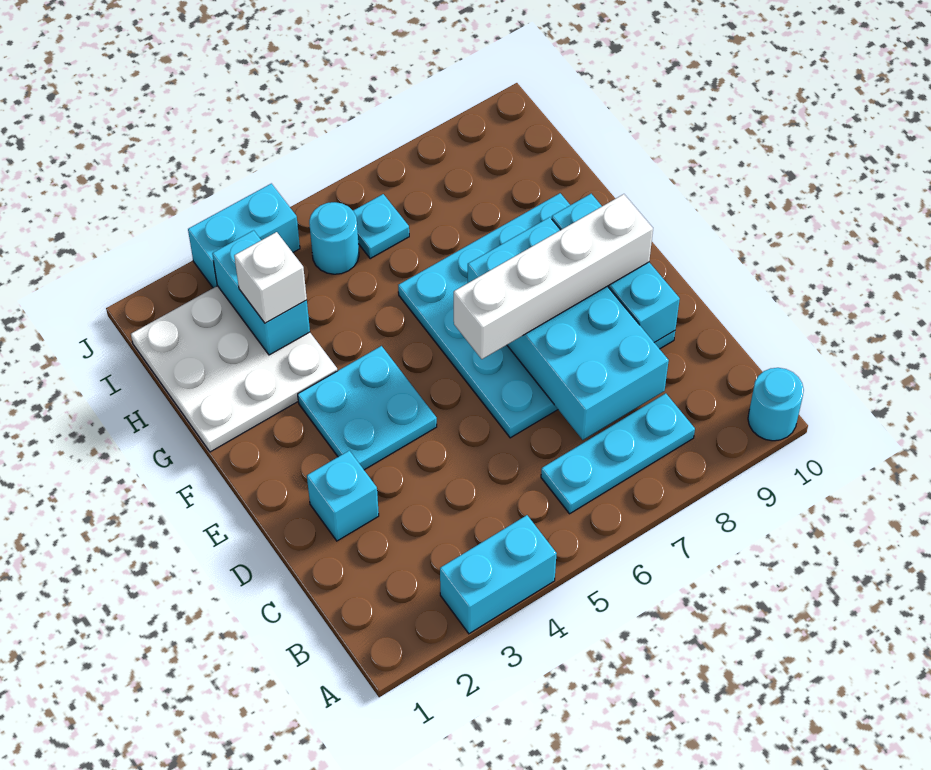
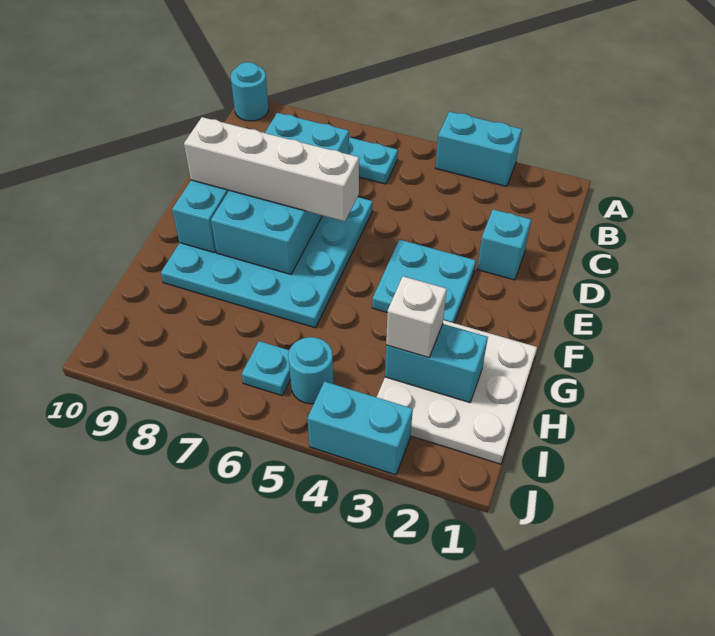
cyan brick H3:I3 level 2 -> cyan brick H2:H3 level 2

